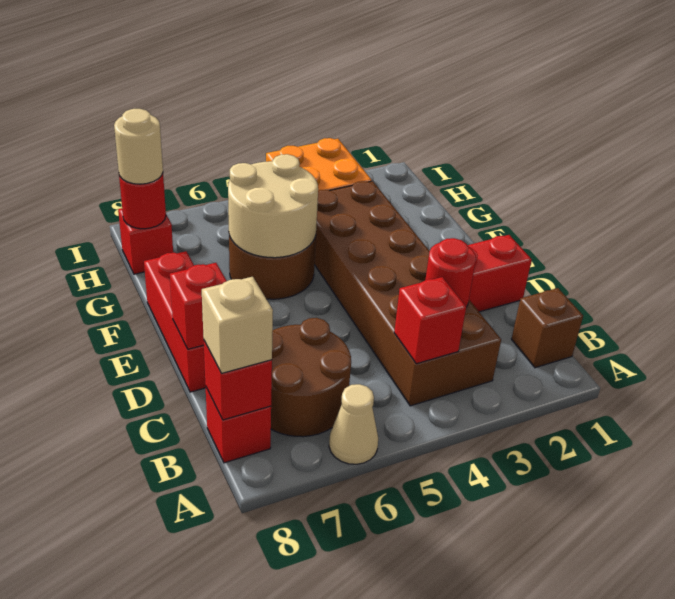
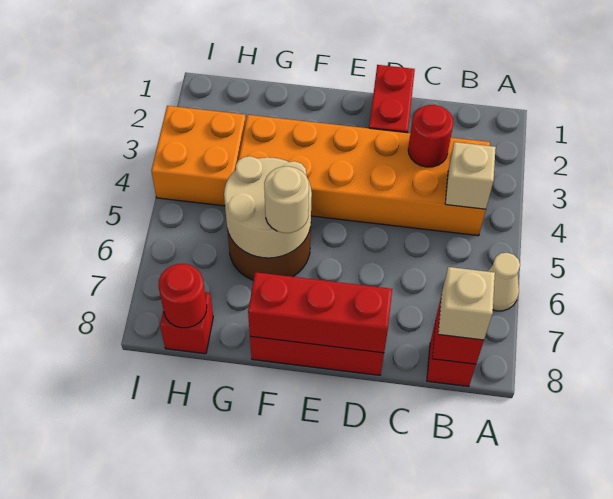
brown brick B1 level 1 -> none
brown brick B3:G4 level 1 -> orange brick B3:G4 level 1
red brick B4 level 2 -> tan brick B4 level 2
brown round brick B6:C7 level 1 -> none
red brick D8 level 2 -> red brick D8:F8 level 2
tan round brick H8 level 3 -> tan round brick F6 level 3

